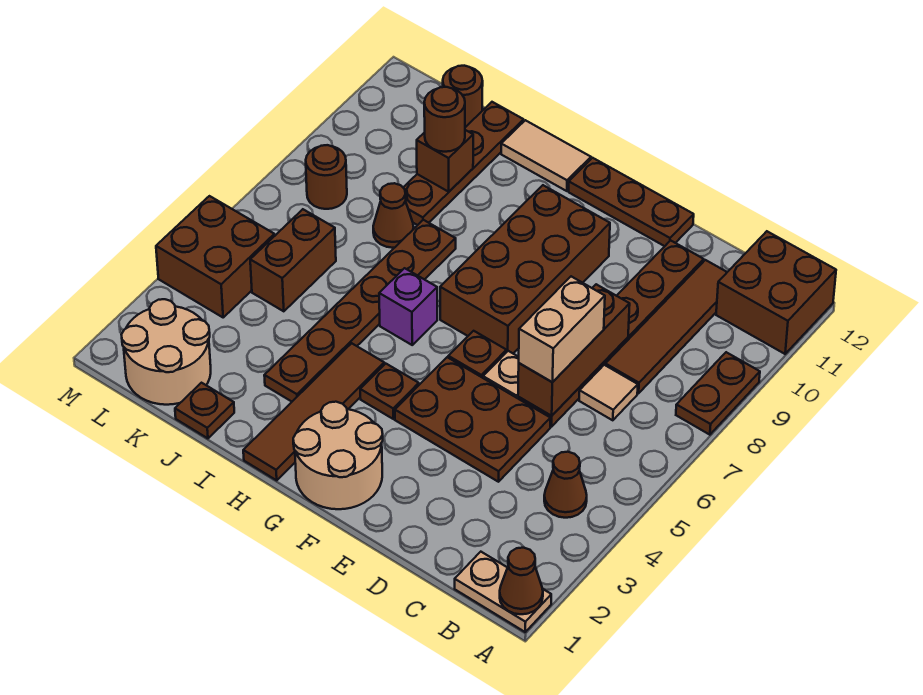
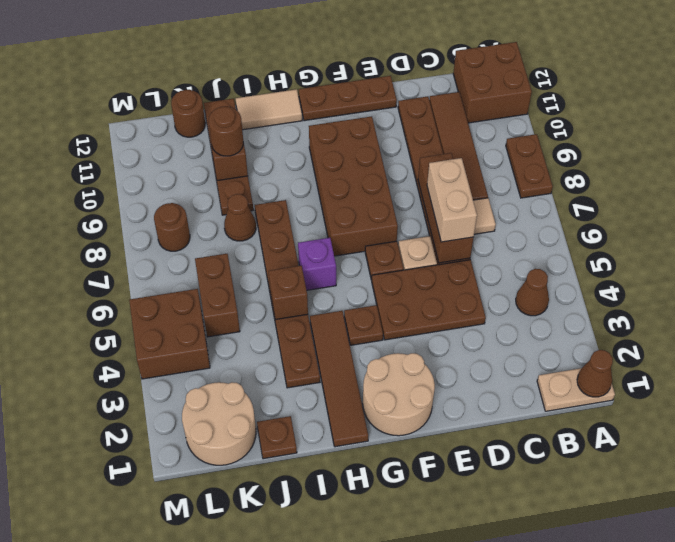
none -> brown brick I5 level 2

